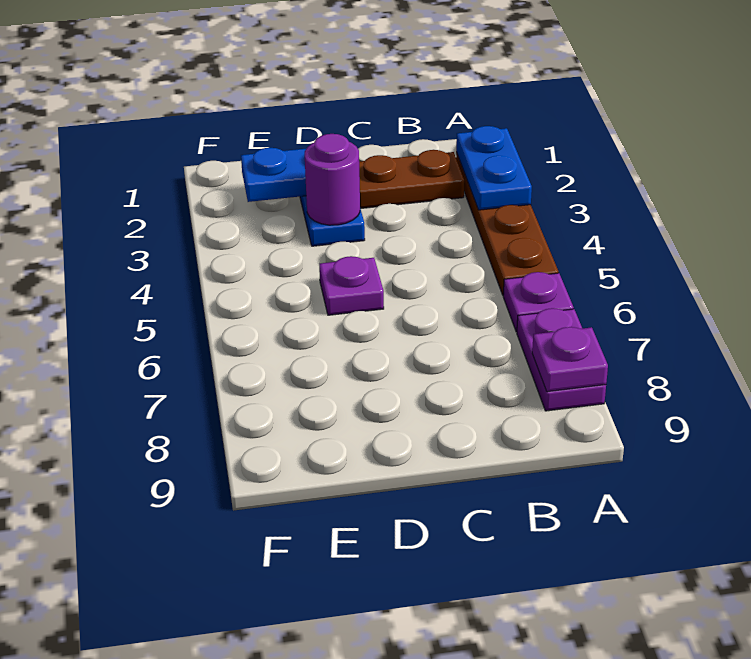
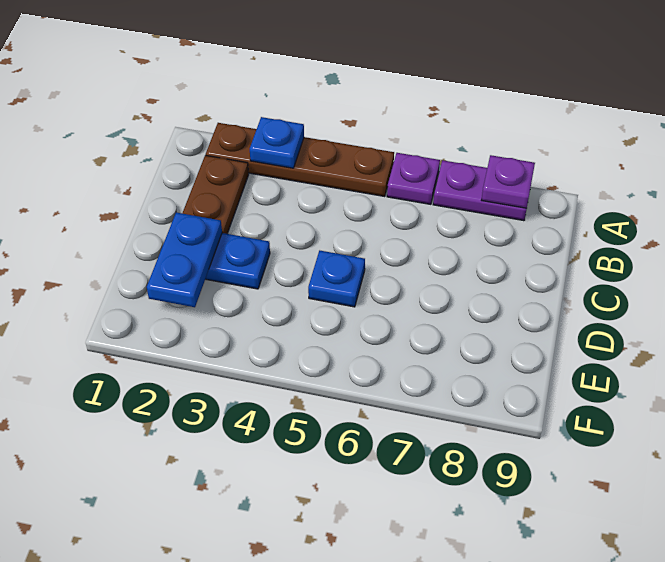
blue plate A2:A3 level 2 -> blue plate A3 level 2
purple round brick D3 level 2 -> none
purple plate D5 level 1 -> blue plate D5 level 1

